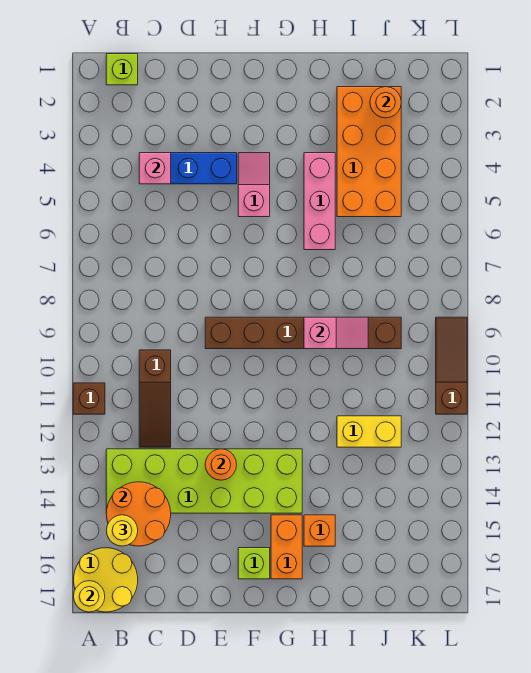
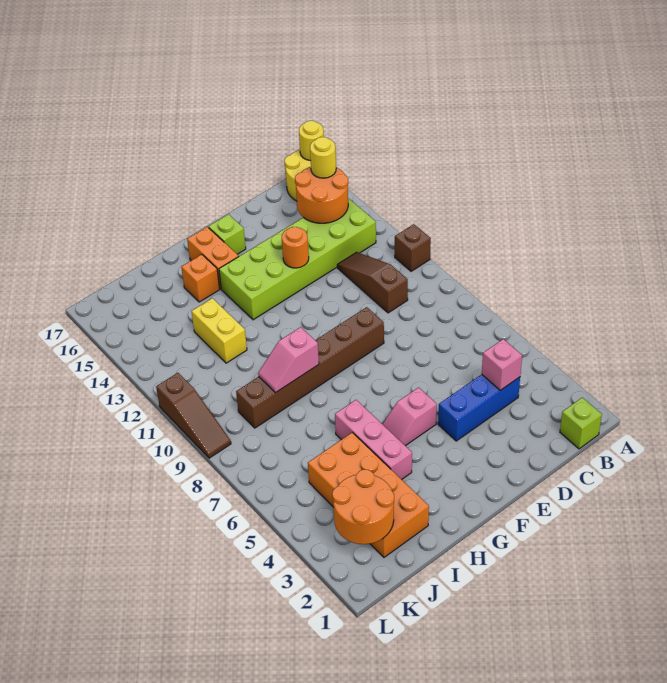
pink slope F4:F5 level 1 top 5 -> pink slope F5:G5 level 1 top F
yellow brick I12:J12 level 1 -> yellow brick I12:I13 level 1
orange round brick J2 level 2 -> orange round brick J2:K3 level 2

